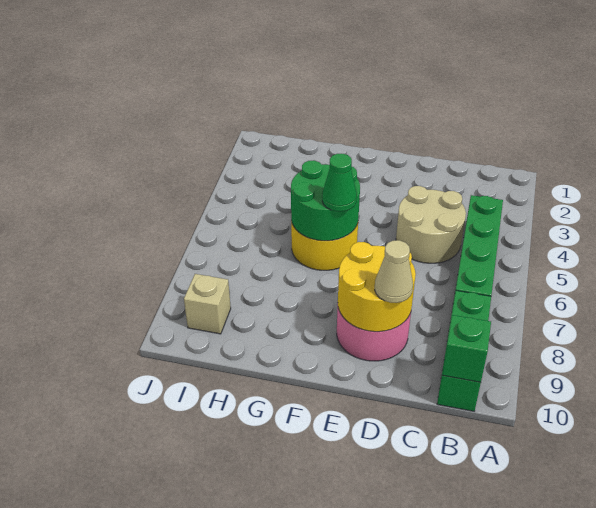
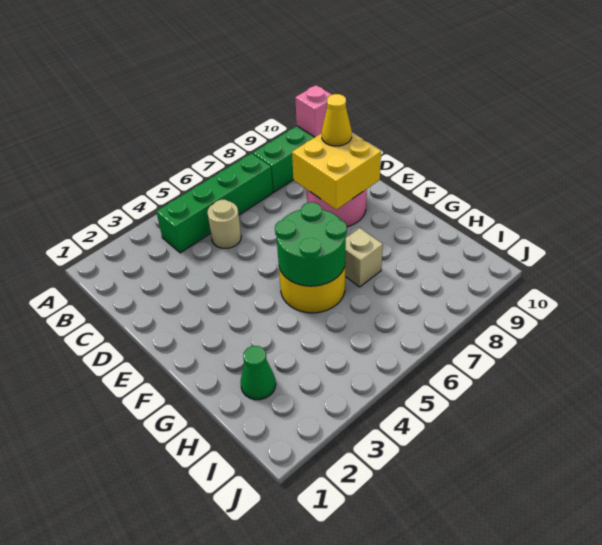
green brick B10 level 2 -> pink brick B10 level 2
tan round brick C4:D5 level 1 -> tan round brick C5 level 1
yellow round brick D8:E9 level 2 -> yellow brick D8:E9 level 2
tan cone D9 level 3 -> yellow cone D9 level 3
green cone F6 level 3 -> green cone H2 level 1
tan brick I9 level 1 -> tan brick G7 level 1

